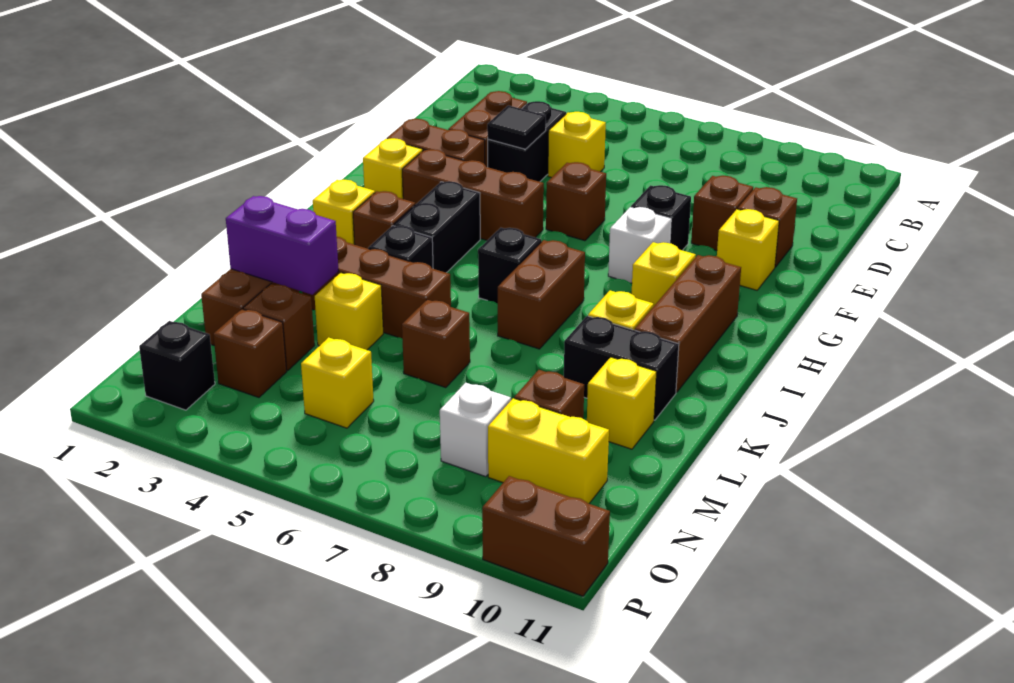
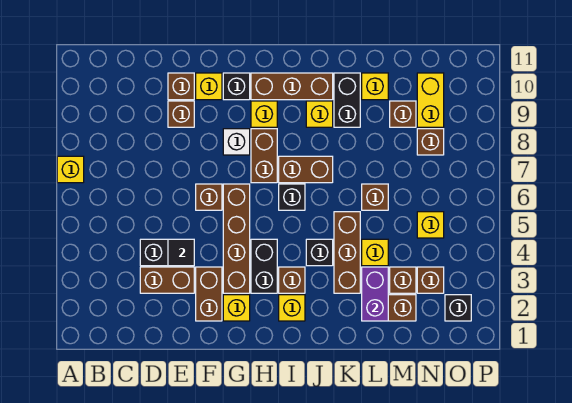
yellow brick D5 level 1 -> yellow brick A7 level 1
black brick F8 level 1 -> black brick G10 level 1
brown brick G3:G5 level 1 -> brown brick G3:G6 level 1
black brick H4:I4 level 1 -> black brick H3:H4 level 1
white brick N8 level 1 -> brown brick N8 level 1
brown brick P10:P11 level 1 -> brown brick H7:H8 level 1

